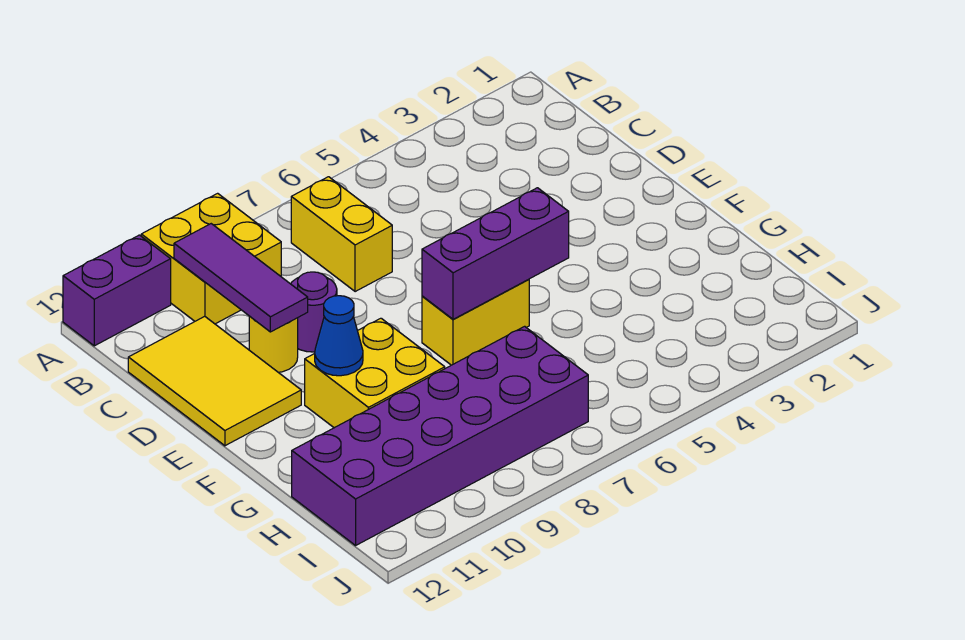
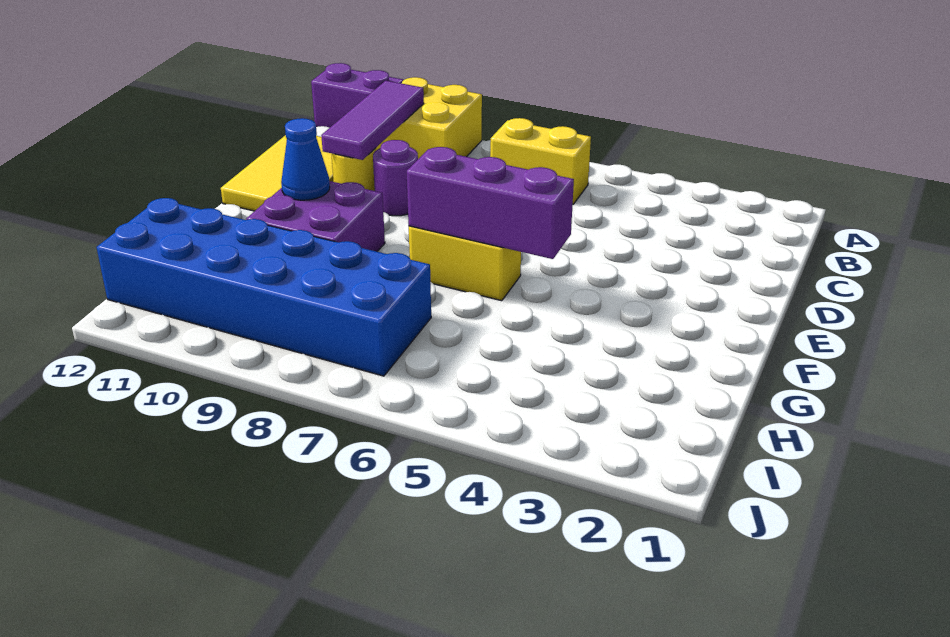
yellow brick B7:C7 level 1 -> yellow brick B6:B7 level 1
yellow brick F9:G10 level 1 -> purple brick F9:G10 level 1
purple brick H7:I12 level 1 -> blue brick H7:I12 level 1

